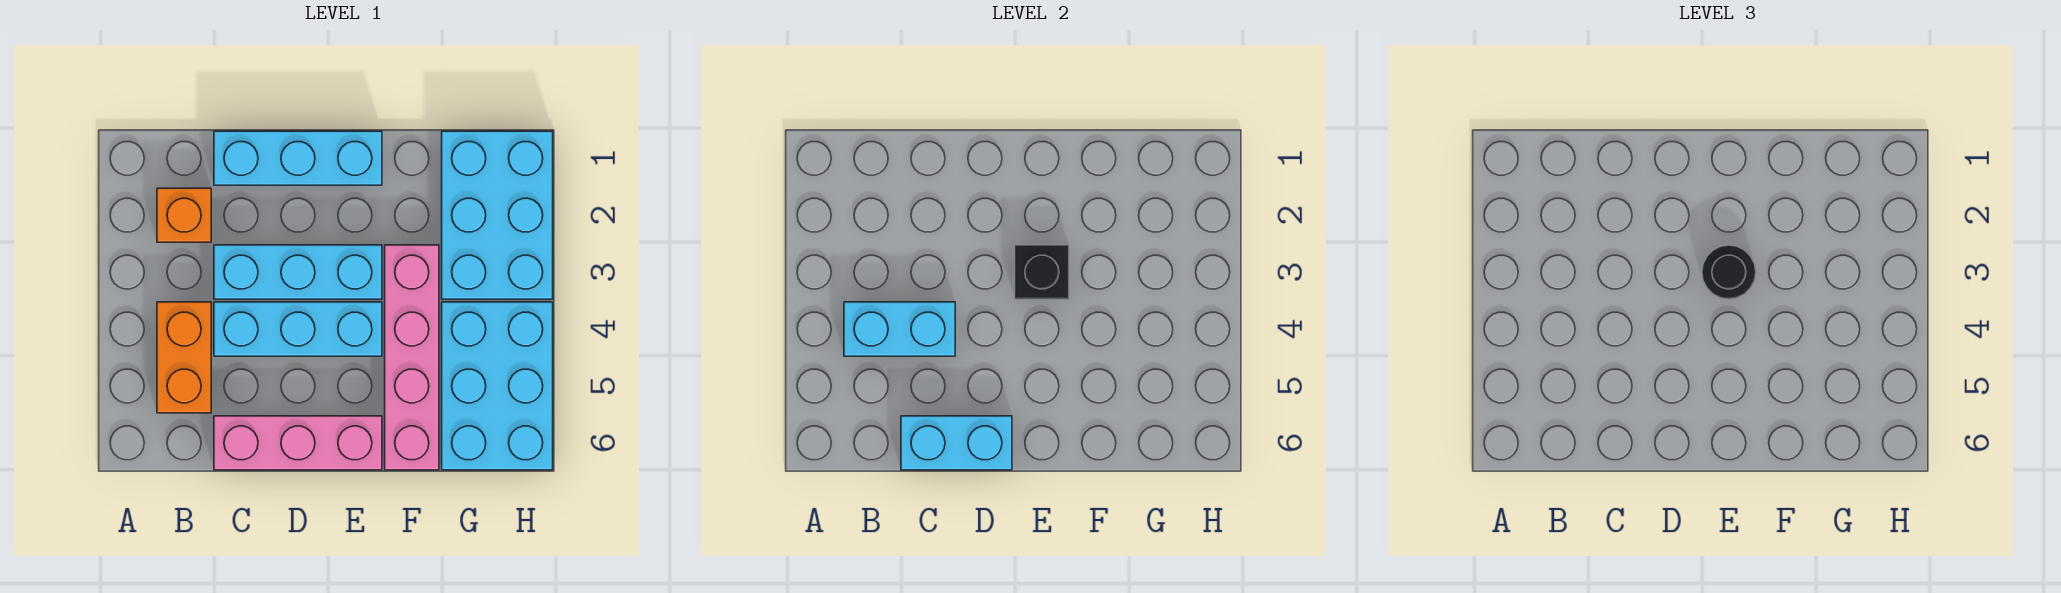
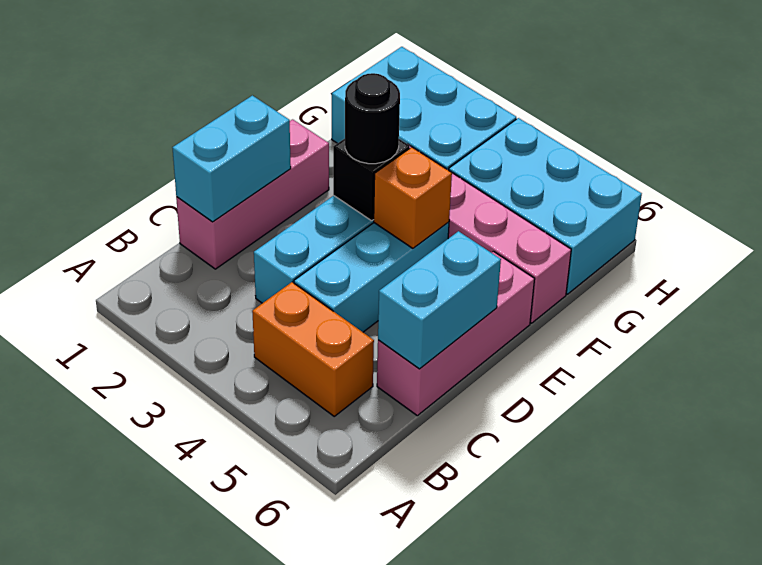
orange brick B2 level 1 -> orange brick E4 level 2
cyan brick B4:C4 level 2 -> cyan brick C1:D1 level 2
cyan brick C1:E1 level 1 -> pink brick C1:E1 level 1

